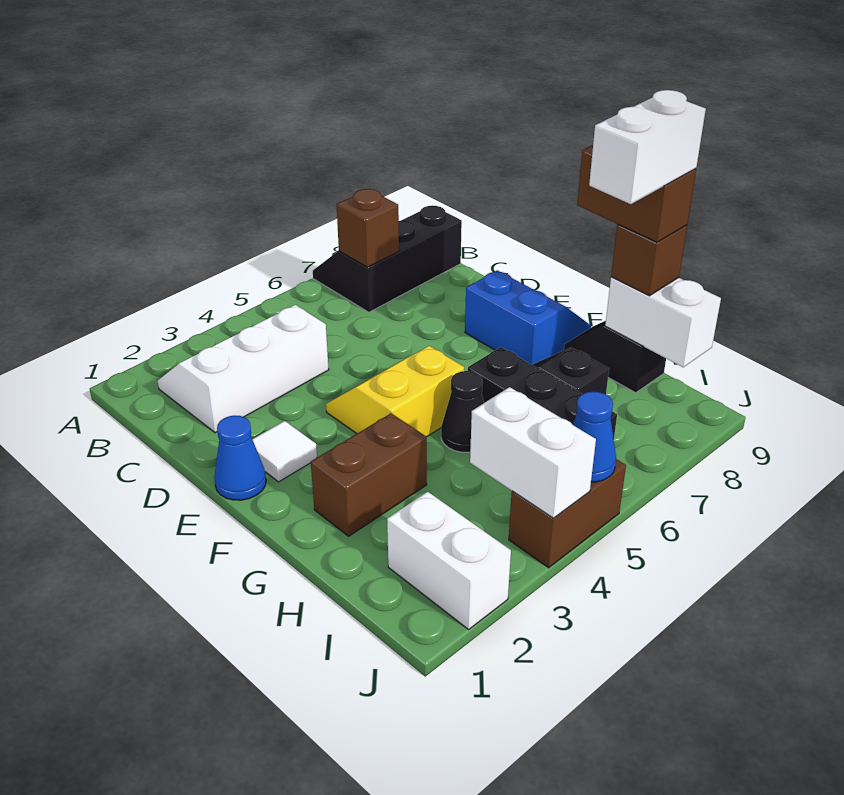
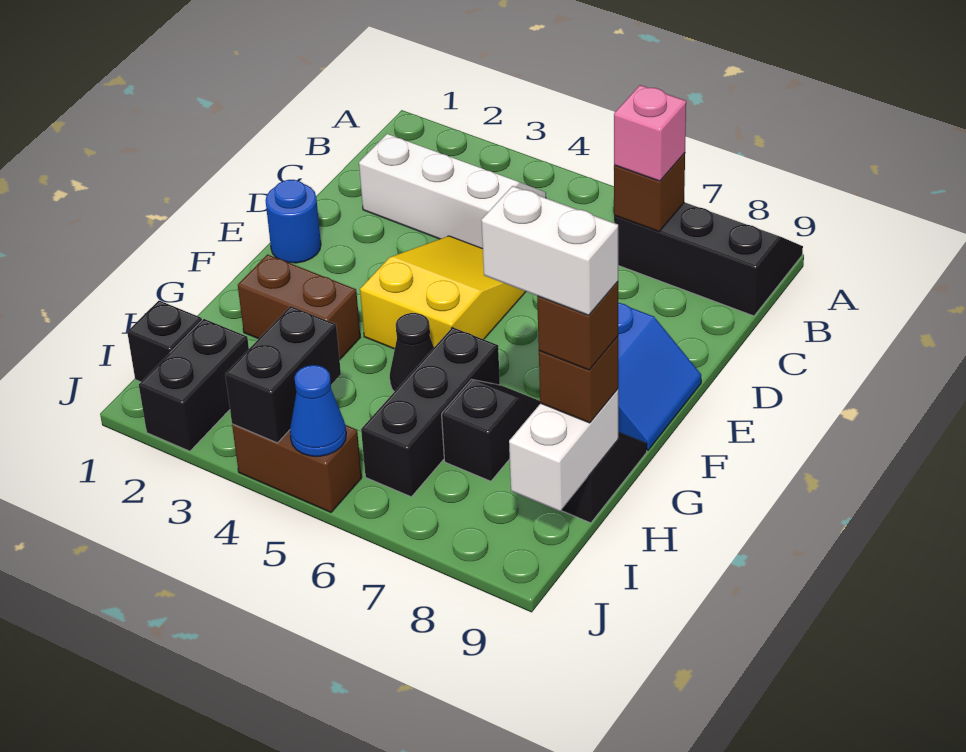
none -> pink brick B7 level 3
blue cone E1 level 1 -> blue round brick E1 level 1
white tile E2 level 1 -> none
yellow slope E4:F5 level 1 top F -> yellow slope D4:F5 level 1 top F
brown brick G9:H9 level 4 -> brown brick H9 level 4
none -> black brick I1 level 1
white brick I2:J2 level 1 -> black brick I2:J2 level 1
white brick I4:J4 level 2 -> black brick I4:J4 level 2

